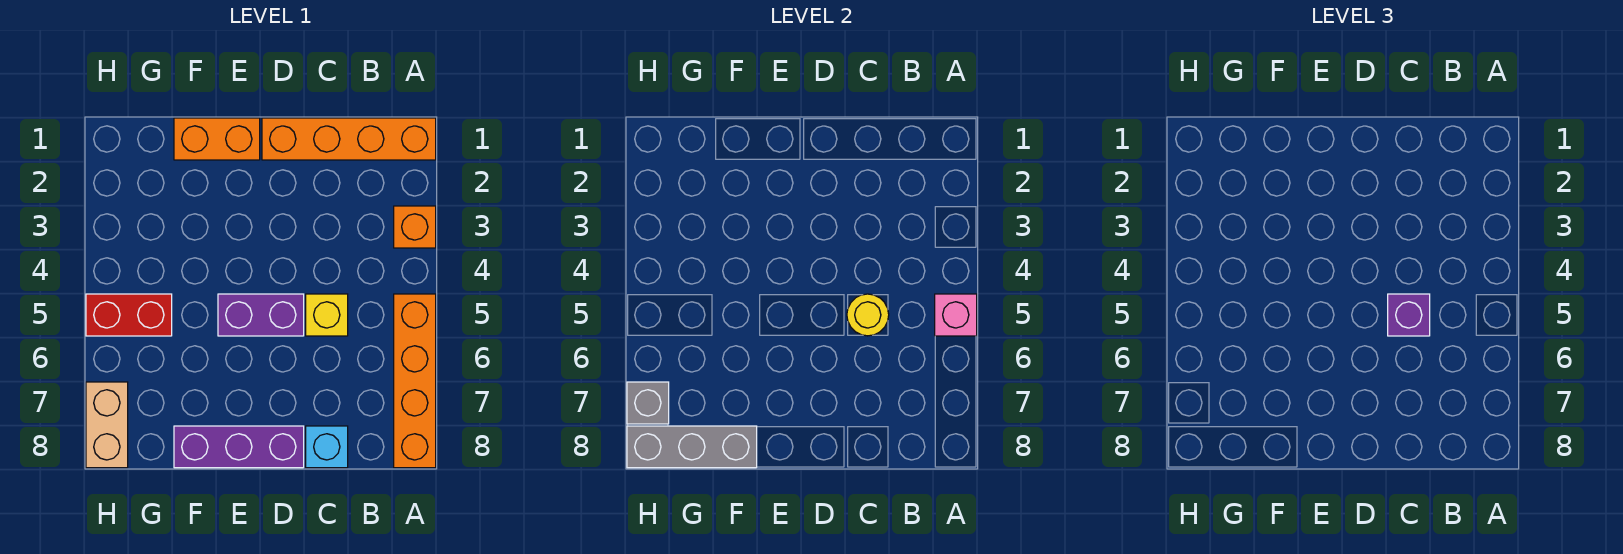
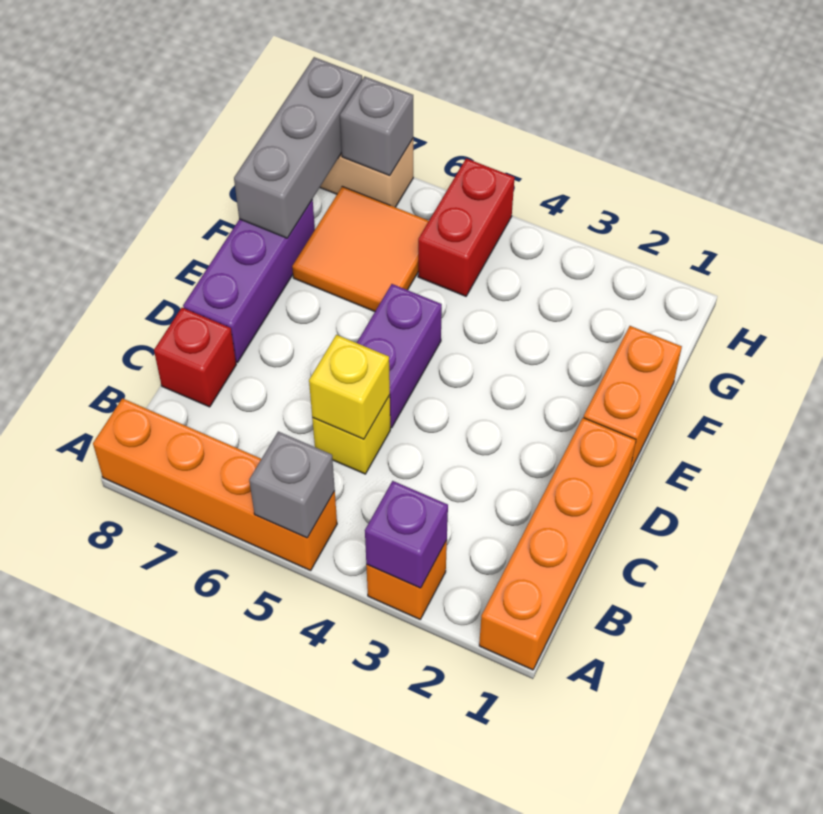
pink brick A5 level 2 -> grey brick A5 level 2
yellow round brick C5 level 2 -> yellow brick C5 level 2
purple brick C5 level 3 -> purple brick A3 level 2
cyan brick C8 level 1 -> red brick C8 level 1
none -> orange tile F6:G7 level 1

